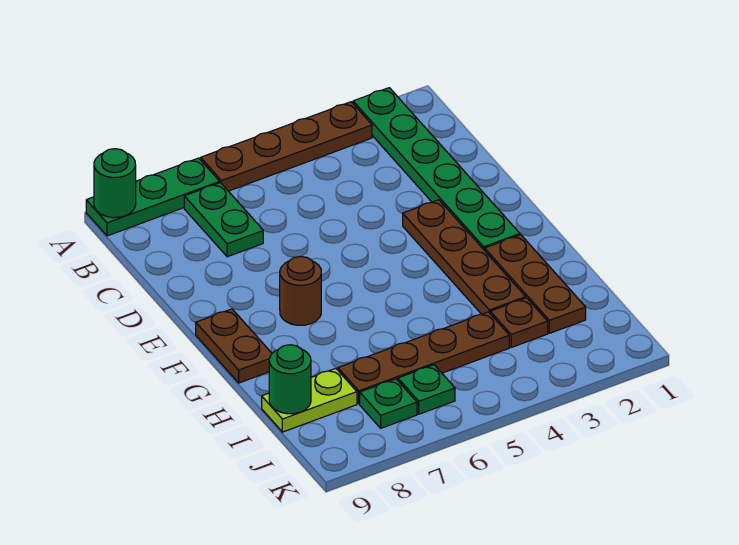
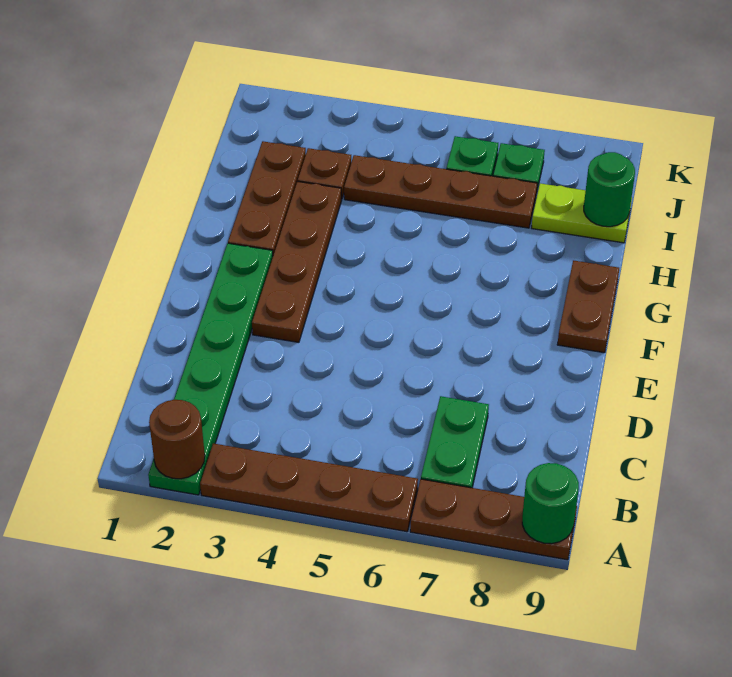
green plate A7:A9 level 1 -> brown plate A7:A9 level 1
brown round brick F7 level 1 -> brown round brick A2 level 2

